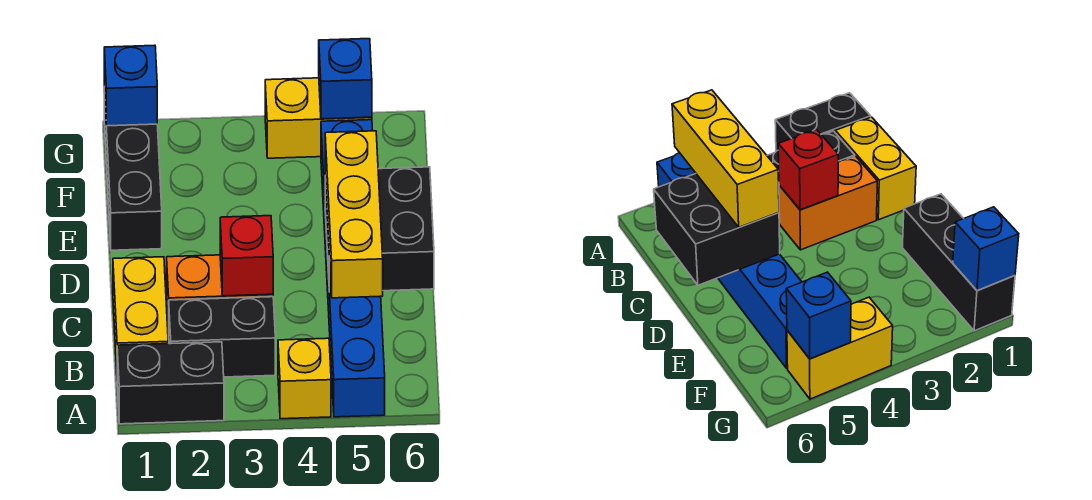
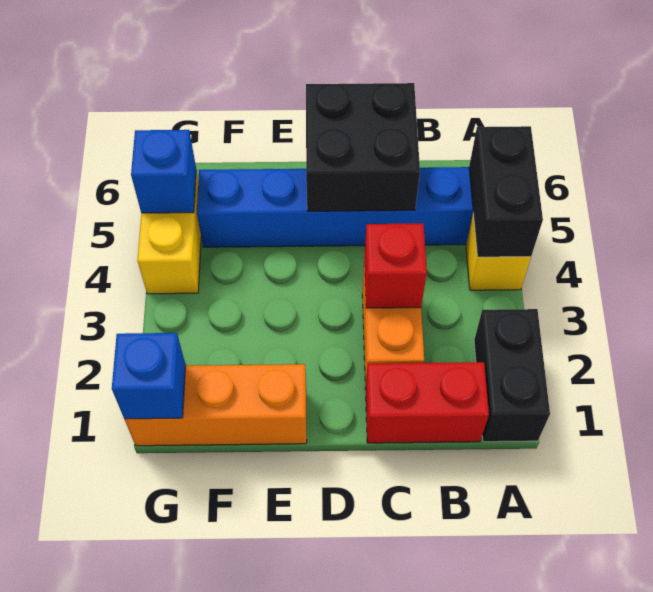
yellow brick B1:C1 level 1 -> red brick B1:C1 level 1
black brick B2:B3 level 1 -> black brick A4:A5 level 2
yellow brick B5:D5 level 3 -> none
black brick E1:G1 level 1 -> orange brick E1:G1 level 1

